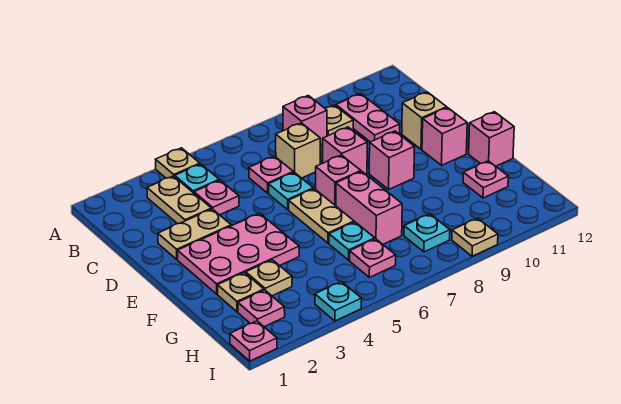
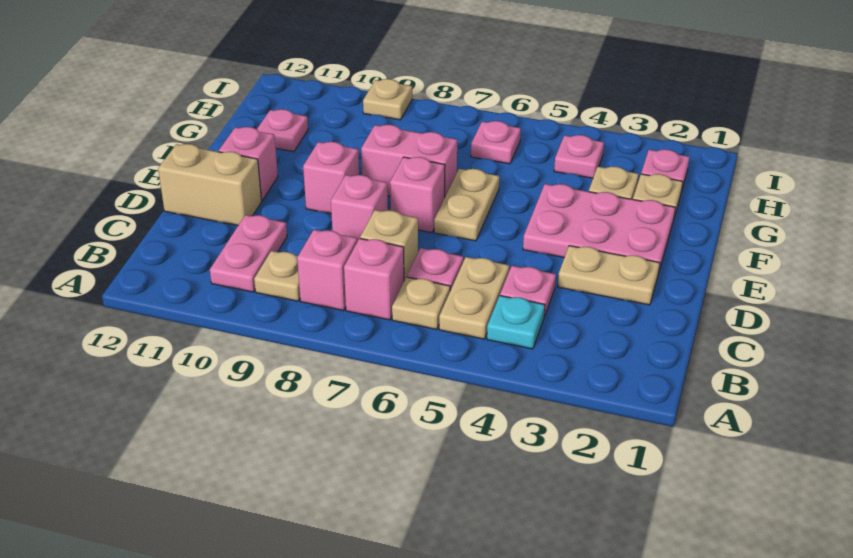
tan plate A4 level 1 -> tan plate B6 level 1
tan plate B3:C3 level 1 -> tan plate B5:C5 level 1
cyan plate D6 level 1 -> none
tan brick D11 level 1 -> tan brick D11:D12 level 1
pink brick F7:G7 level 1 -> pink brick F7:F8 level 1
pink brick F12 level 1 -> pink brick B7 level 1
cyan plate G6 level 1 -> none
cyan plate H8 level 1 -> none
pink plate I1 level 1 -> pink plate H4 level 1
cyan plate I4 level 1 -> none

